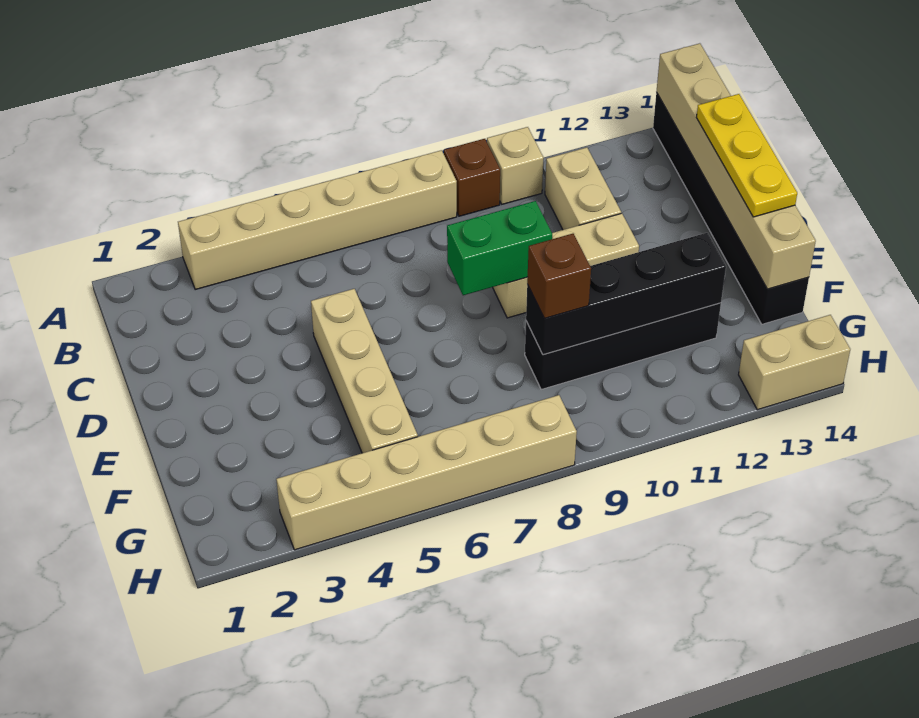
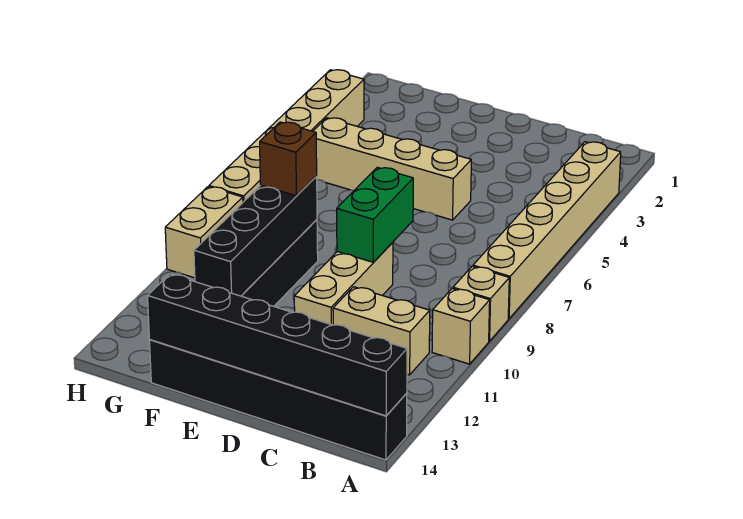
brown brick A9 level 1 -> tan brick A9 level 1
tan brick A14:F14 level 2 -> black brick A14:F14 level 2
yellow plate C14:E14 level 3 -> none
tan brick H13:H14 level 1 -> tan brick H9:H10 level 1

